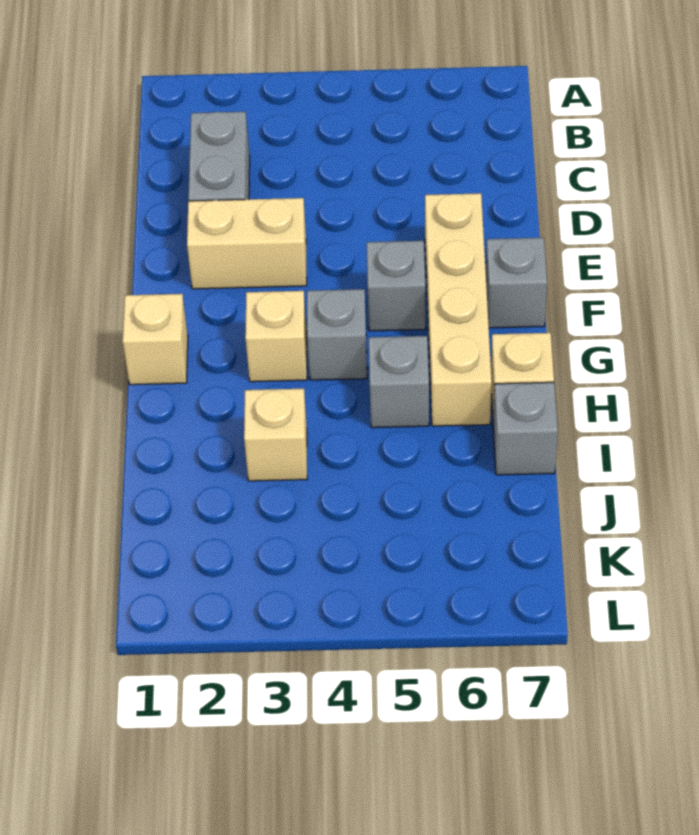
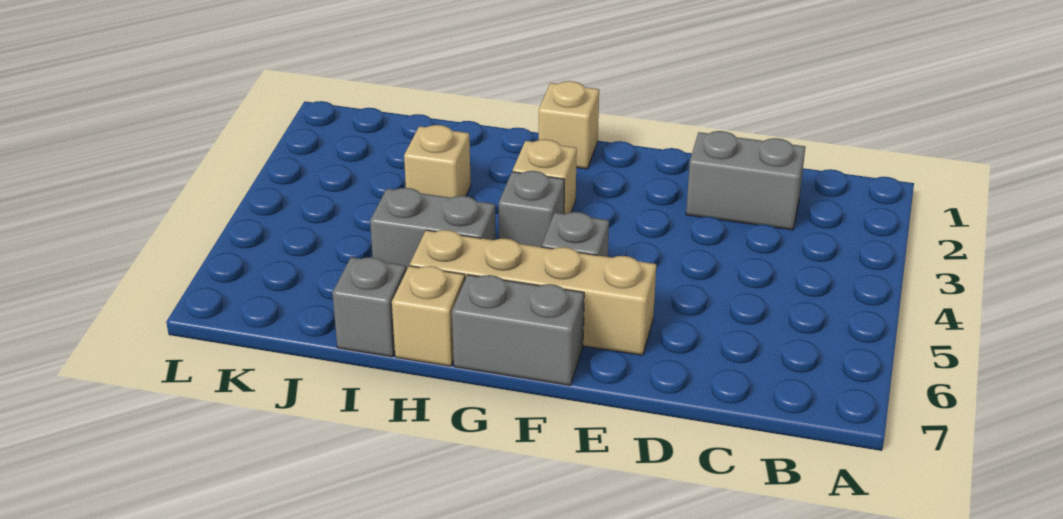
tan brick E2:E3 level 1 -> none
grey brick F7 level 1 -> grey brick F7:G7 level 1
grey brick H5 level 1 -> grey brick H5:I5 level 1

